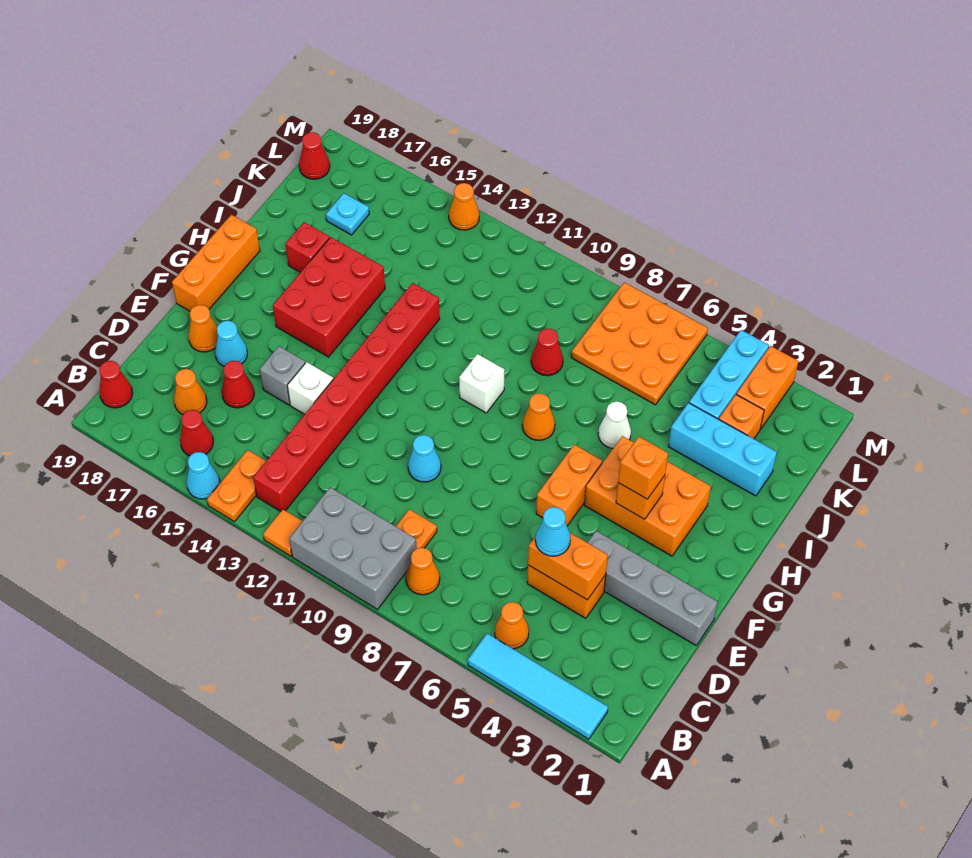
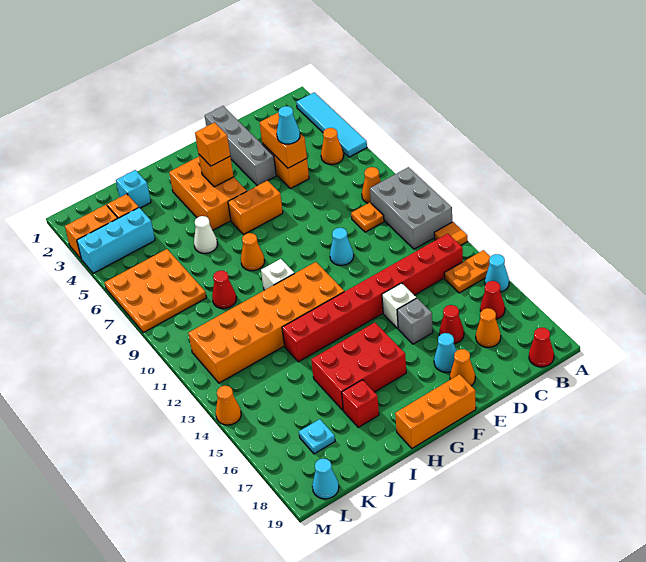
none -> orange brick G11:L12 level 1
cyan brick J2:J4 level 1 -> cyan brick J2 level 1
red cone L19 level 1 -> cyan cone L19 level 1

